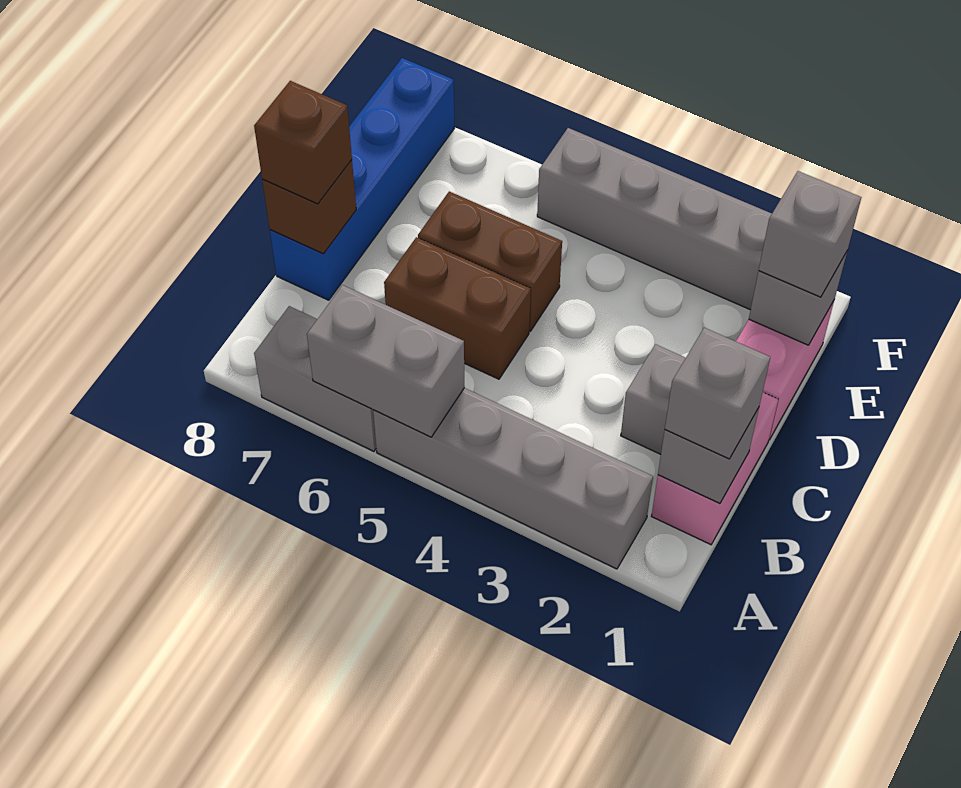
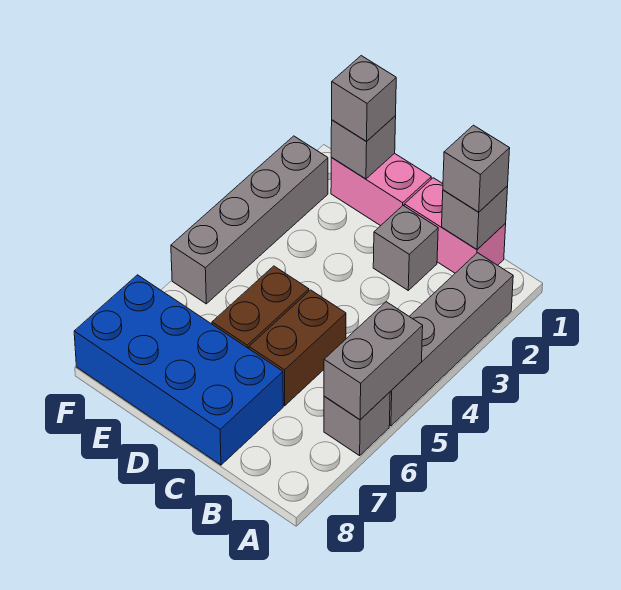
grey brick A6:A7 level 1 -> grey brick A6 level 1
blue brick C8:F8 level 1 -> blue brick C7:F8 level 1
brown brick C8 level 2 -> none
brown brick C8 level 3 -> none

